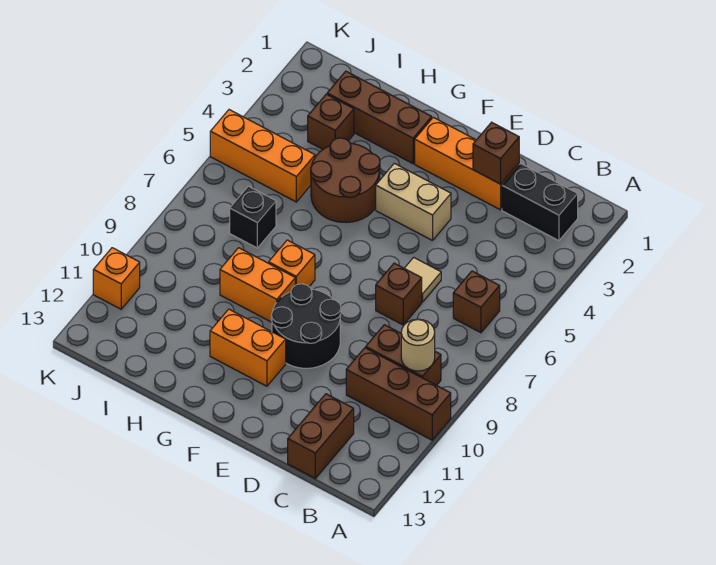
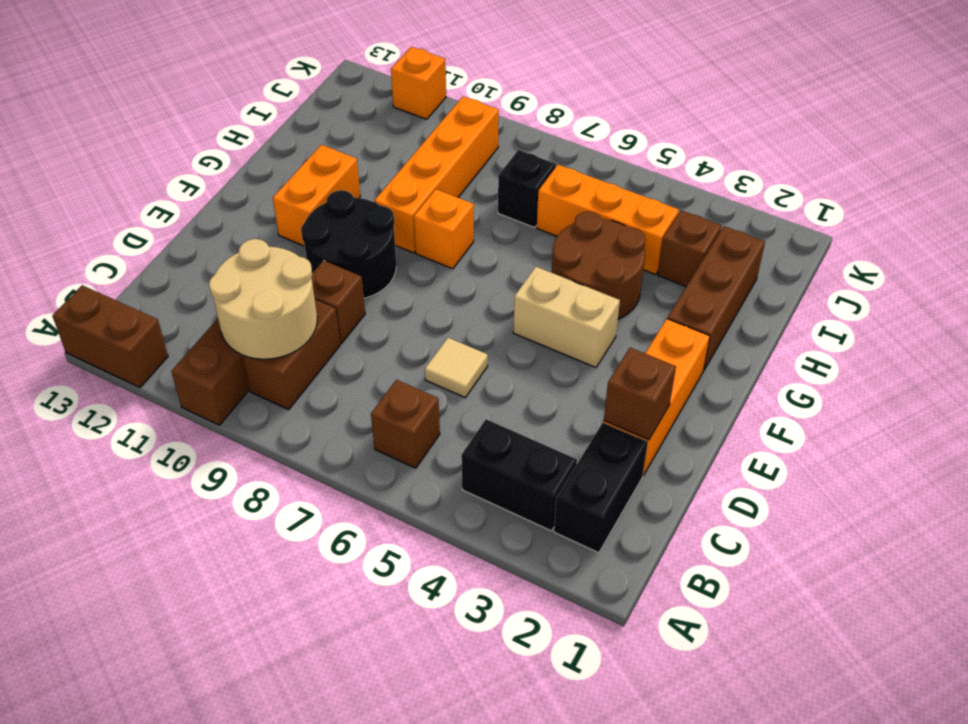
none -> black brick B3:B4 level 1
tan round brick B9 level 2 -> tan round brick B9:C10 level 2
brown brick C12:C13 level 1 -> brown brick A12:A13 level 1
brown brick D7 level 1 -> brown brick D9 level 1
tan brick E4:F4 level 1 -> tan brick F4:F5 level 1
orange brick G9:H9 level 1 -> orange brick G9:J9 level 1
orange brick I5:K5 level 1 -> orange brick I4:I6 level 1

